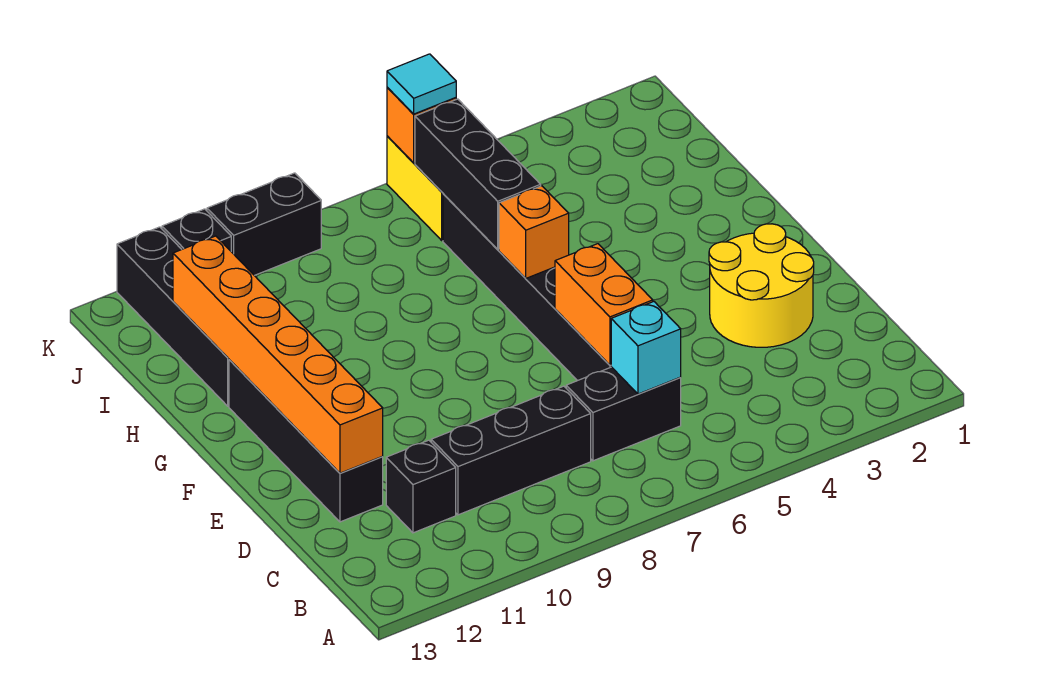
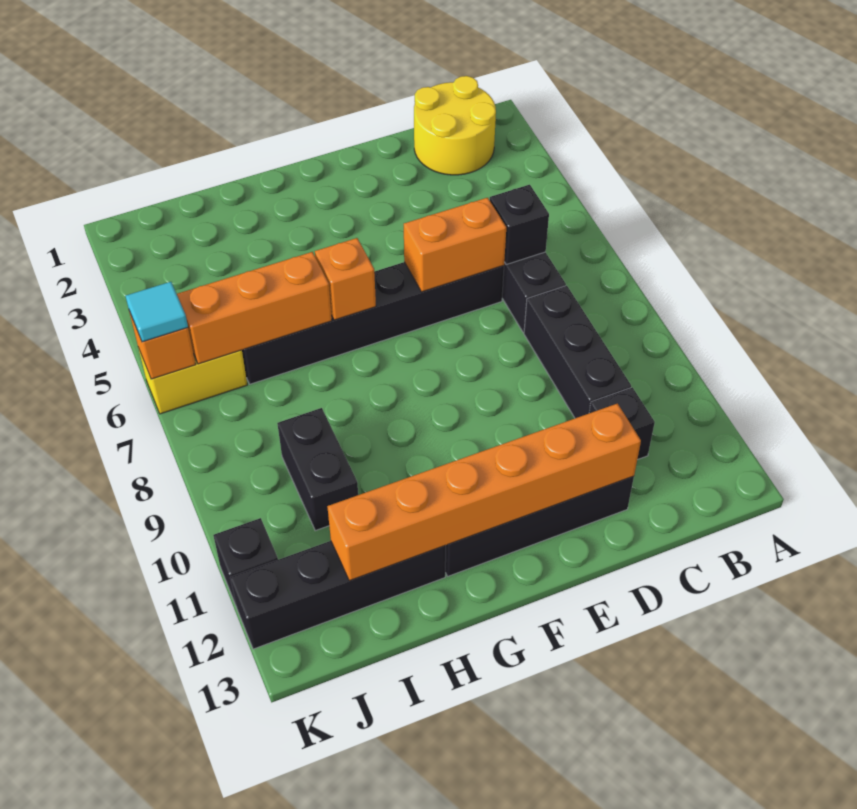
cyan brick C6 level 2 -> black brick C6 level 2
yellow round brick D2:E3 level 1 -> yellow round brick B1:C2 level 1
black brick H6:J6 level 2 -> orange brick H6:J6 level 2
black brick K9:K10 level 1 -> black brick I9:I10 level 1

